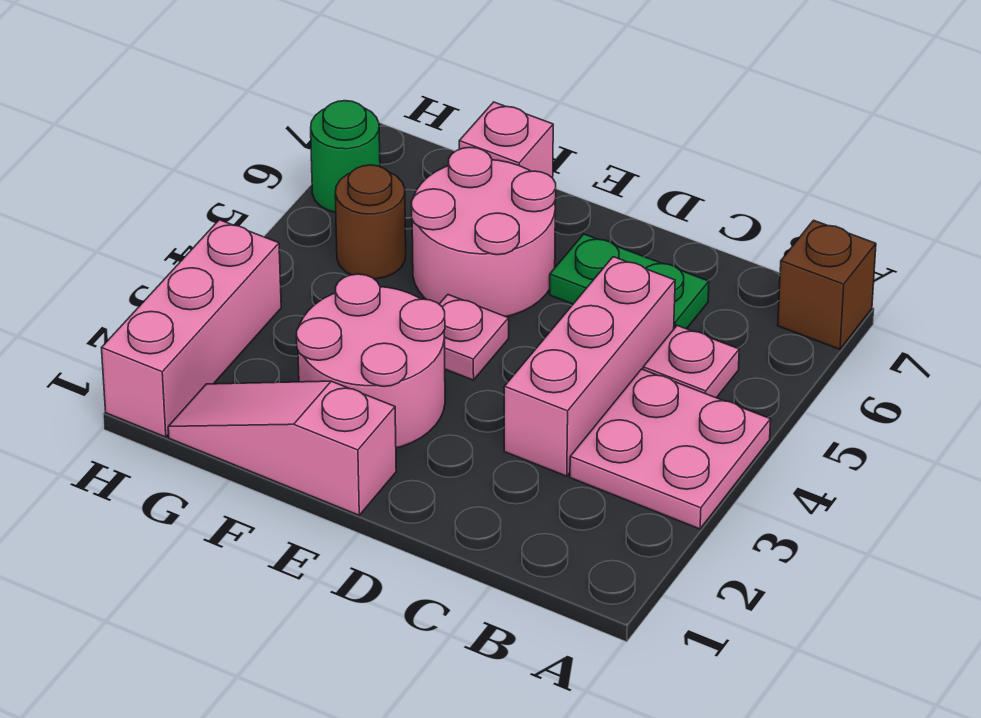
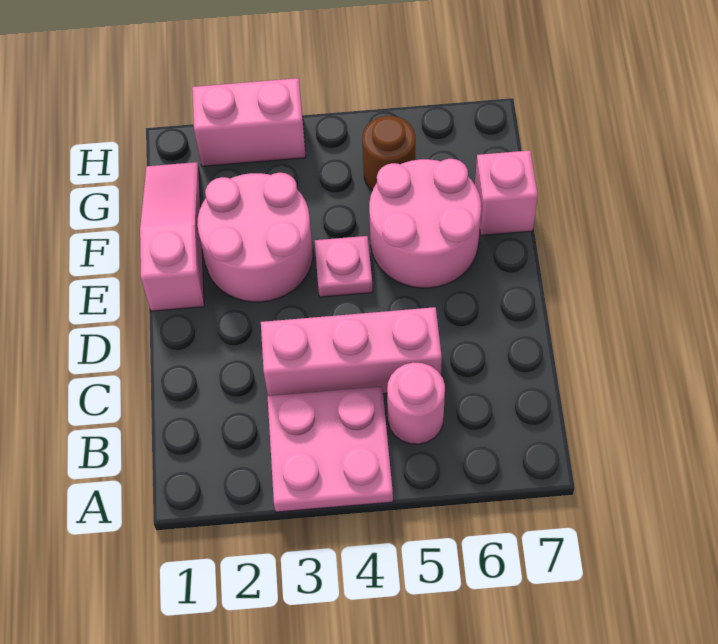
brown brick A7 level 1 -> none
pink plate B5 level 1 -> pink round brick B5 level 1
green plate C6:D6 level 1 -> none
pink brick H1:H3 level 1 -> pink brick H2:H3 level 1
green round brick H6 level 1 -> none

